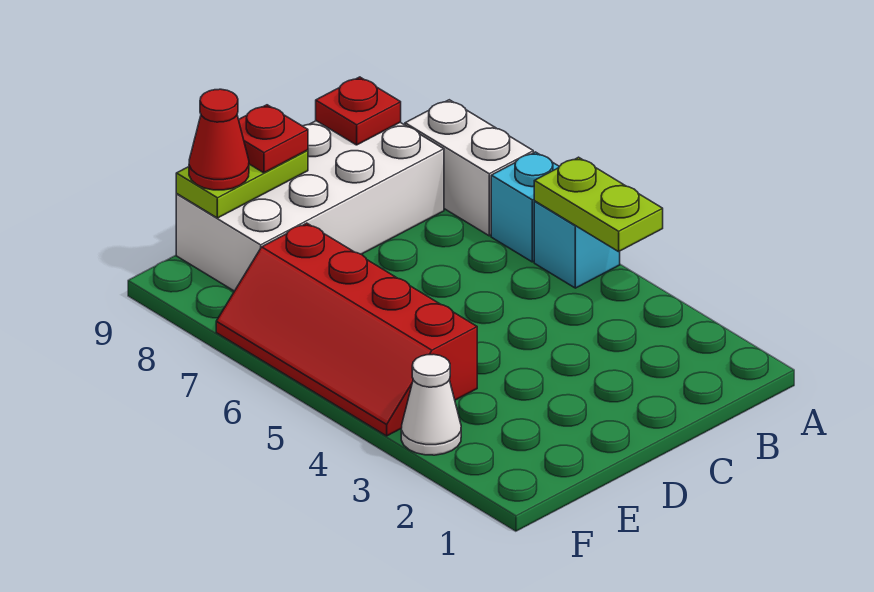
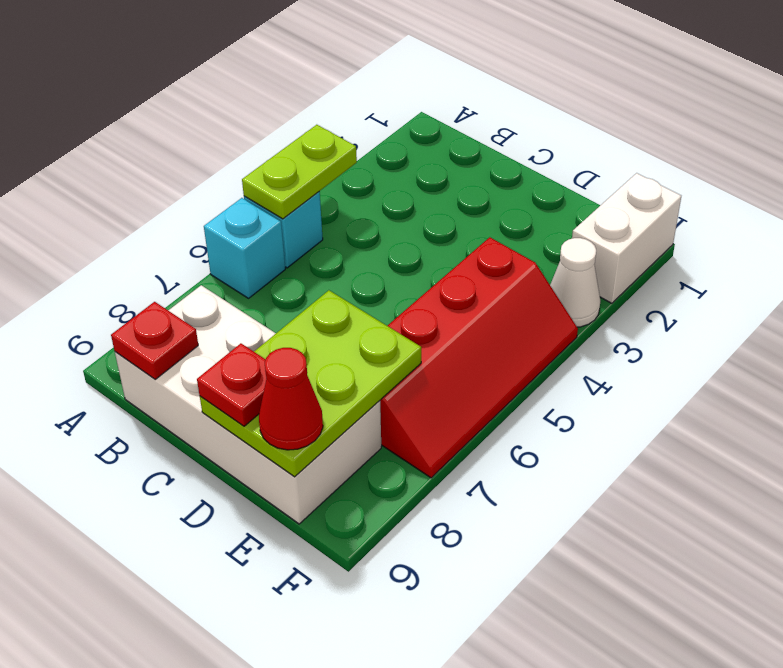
white brick A7:A8 level 1 -> white brick F1:F2 level 1
lime plate D9:E9 level 2 -> lime plate D7:E9 level 2

